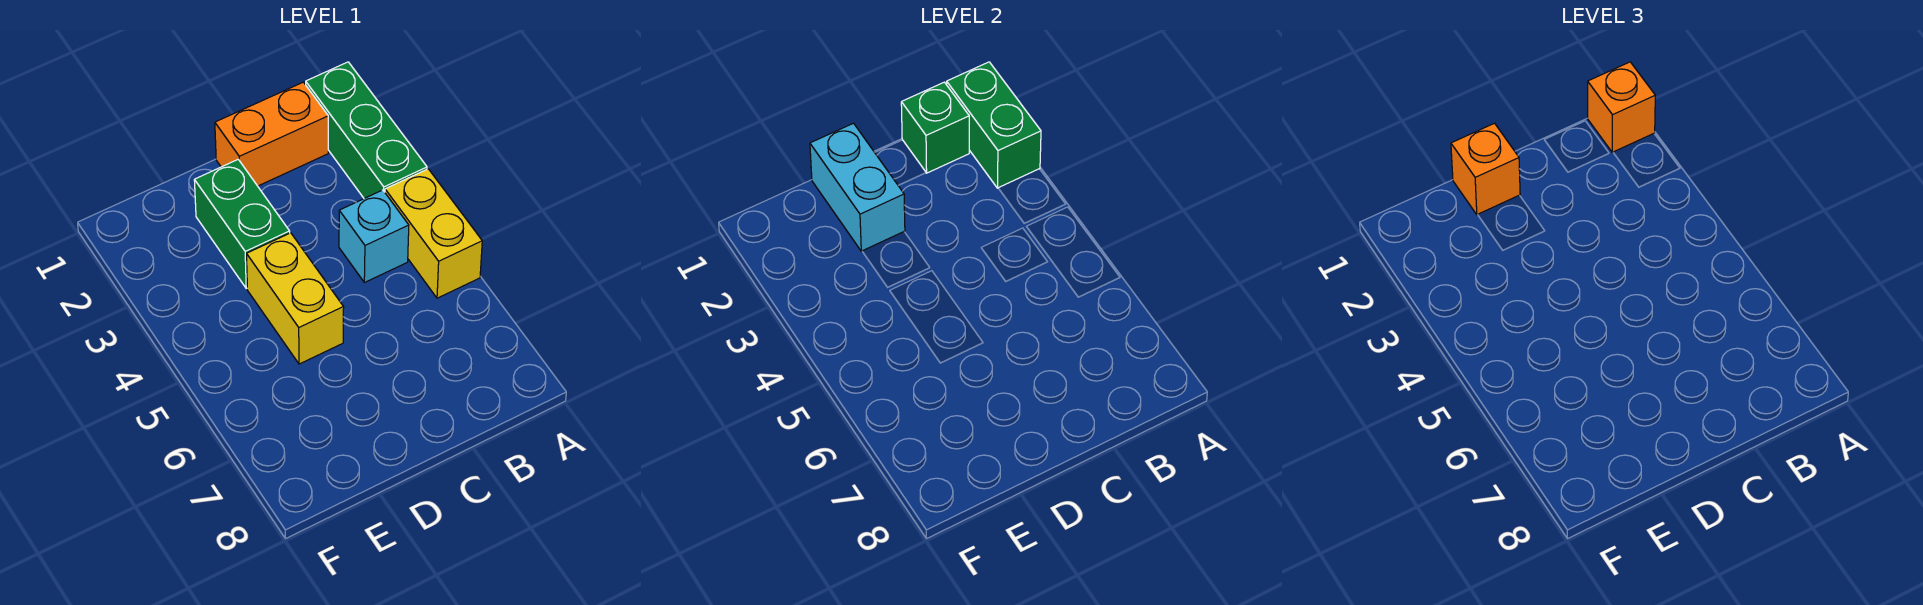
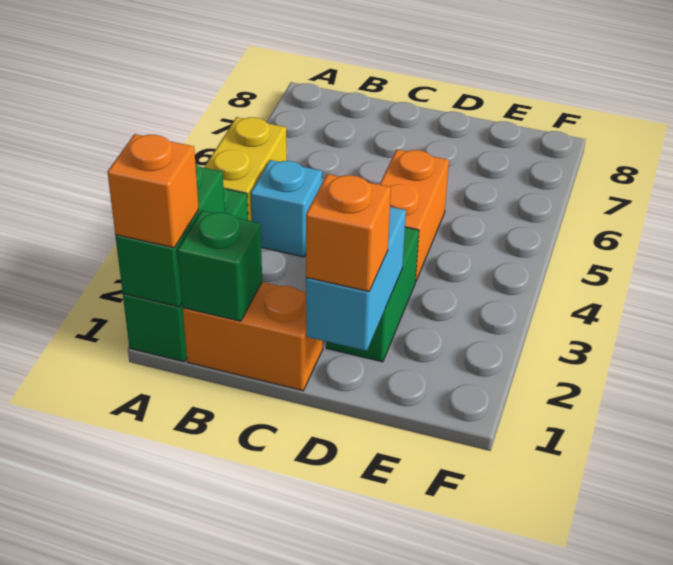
yellow brick D4:D5 level 1 -> orange brick D4:D5 level 1

